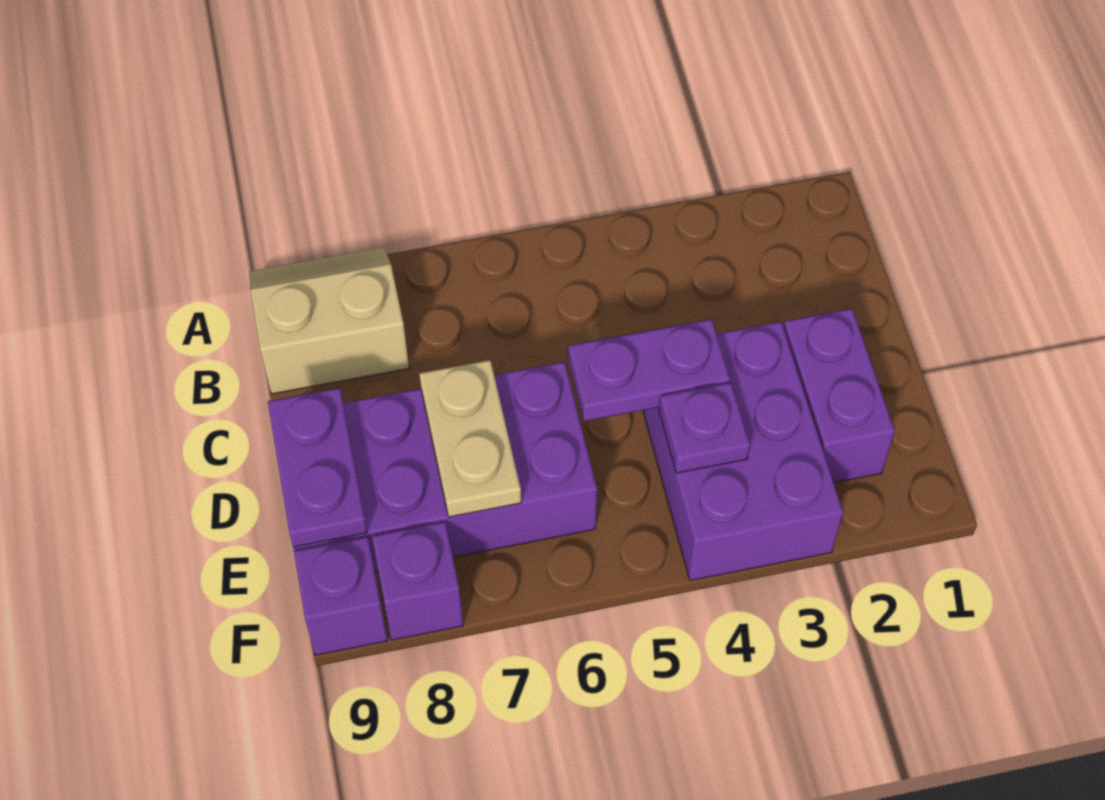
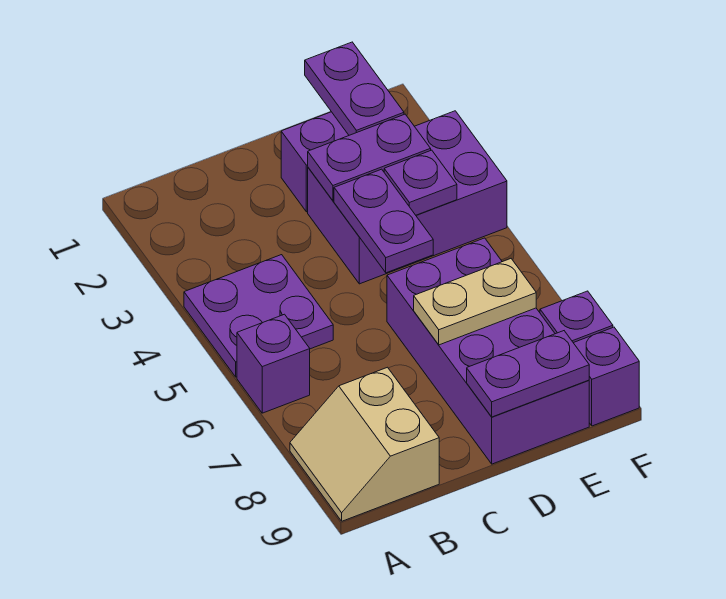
none -> purple plate A4:B5 level 1
none -> purple brick A6 level 1
none -> purple plate D3:E3 level 2
none -> purple plate E1:E2 level 2

